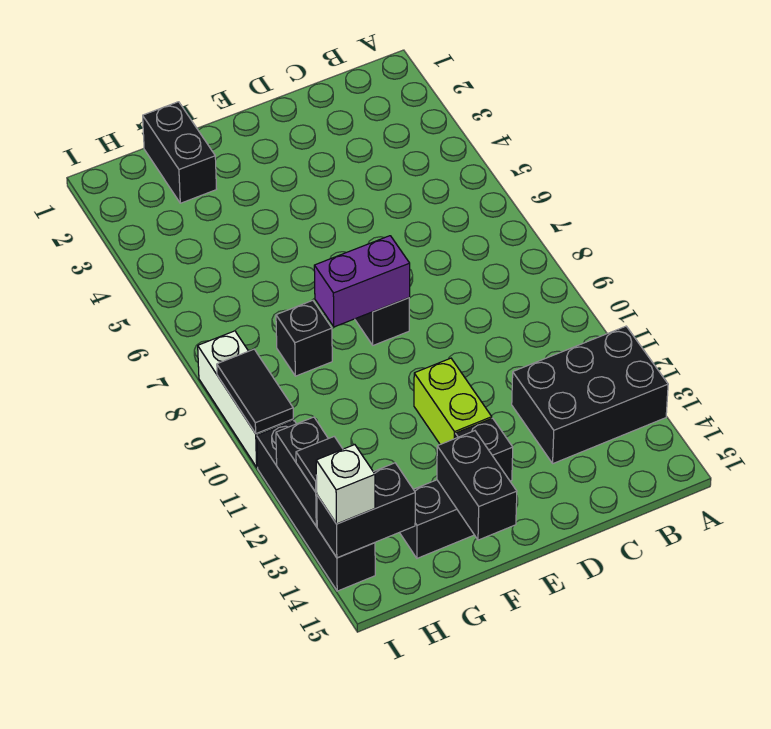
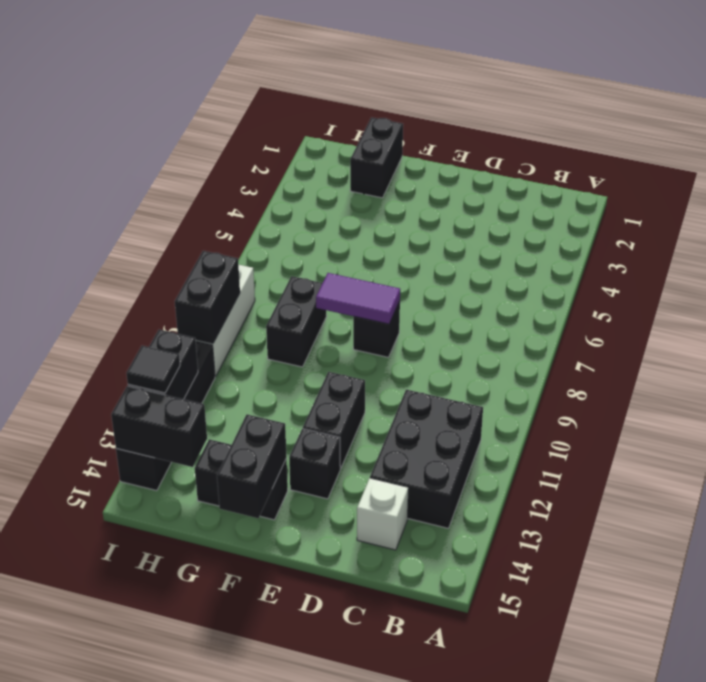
black brick A12:C13 level 1 -> black brick B11:C13 level 1
purple brick E8:F8 level 2 -> purple tile E8:F8 level 2
lime brick E11:E12 level 1 -> black brick E11:E12 level 1
black brick G8 level 1 -> black brick G8:G9 level 1
black tile I9:I10 level 2 -> black brick I9:I10 level 2
white brick I14 level 3 -> white brick C14 level 1

